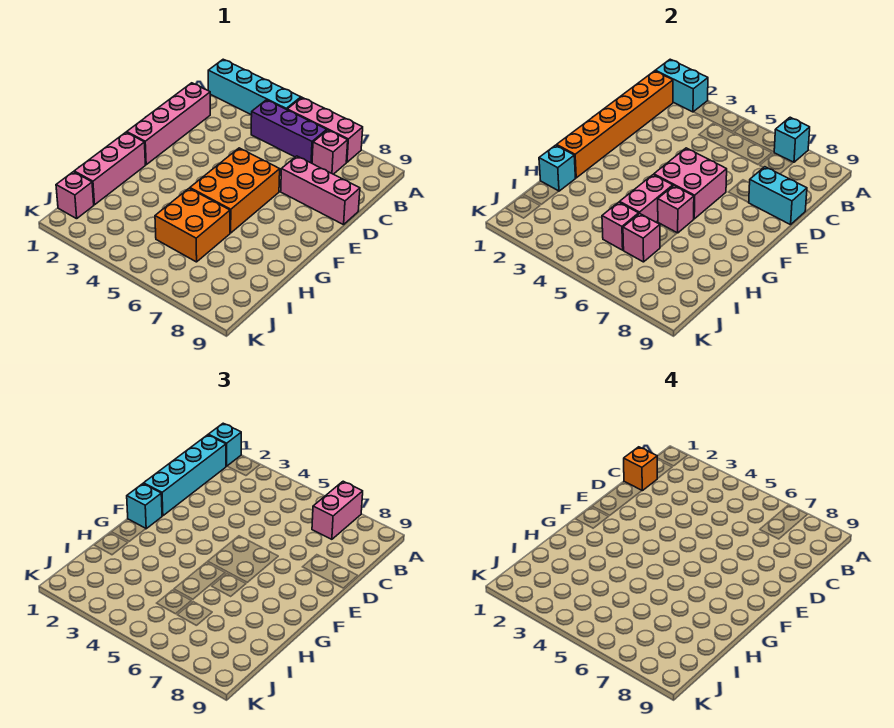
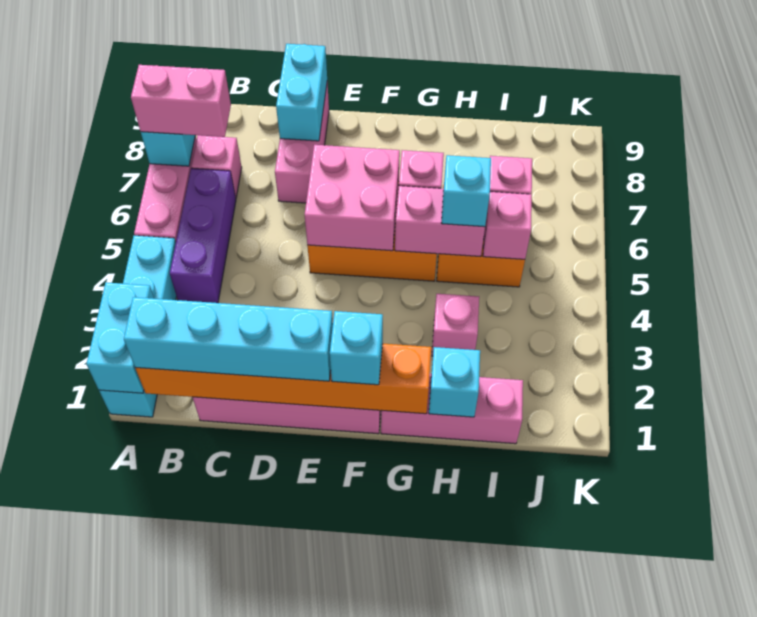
cyan brick A1 level 3 -> cyan brick H5 level 3
orange brick C1 level 4 -> none
pink brick J1 level 1 -> pink brick H3 level 1

